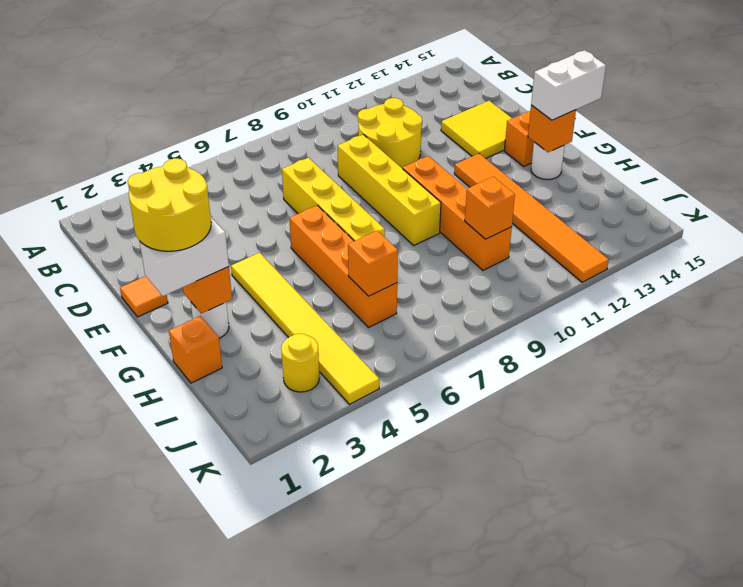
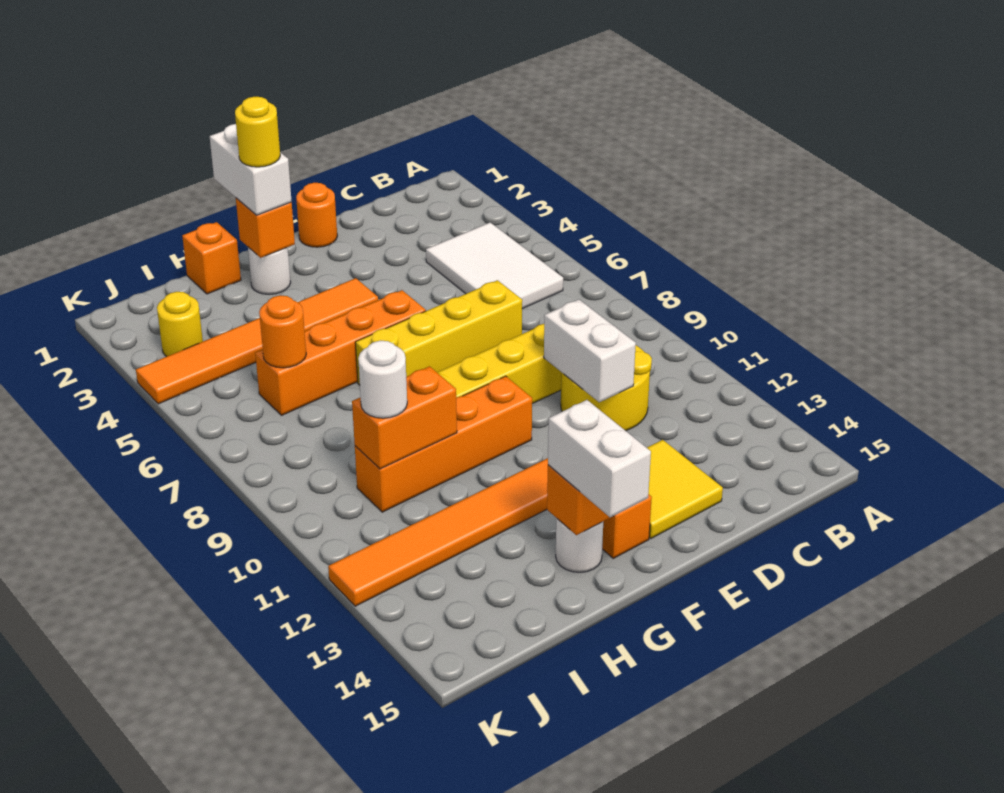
none -> white tile B4:C6 level 1
none -> white brick D10:D11 level 2
orange tile E1 level 1 -> orange round brick E1 level 1
yellow round brick F1:G2 level 4 -> yellow round brick G2 level 4
yellow tile F4:K4 level 1 -> orange tile F4:K4 level 1
orange brick I6 level 2 -> orange round brick I6 level 2
orange brick I10 level 2 -> orange brick H10:I10 level 2
none -> white round brick I10 level 3

